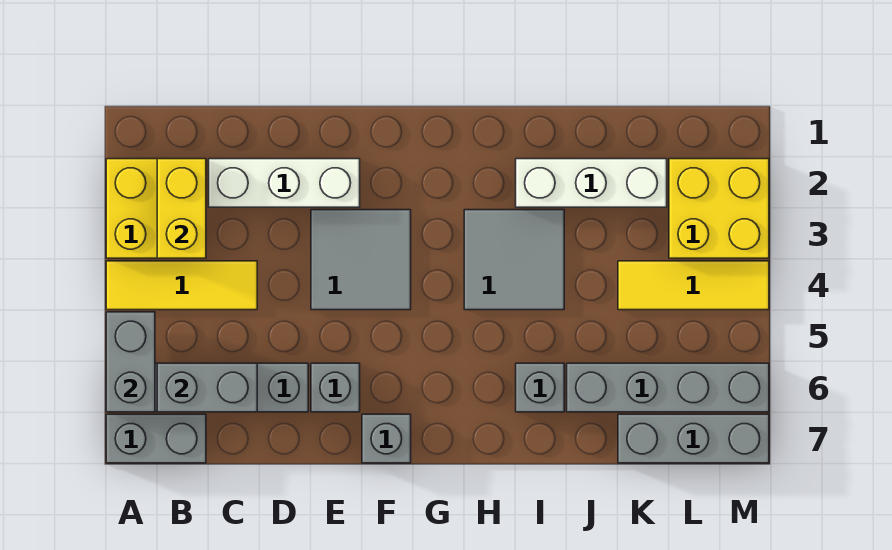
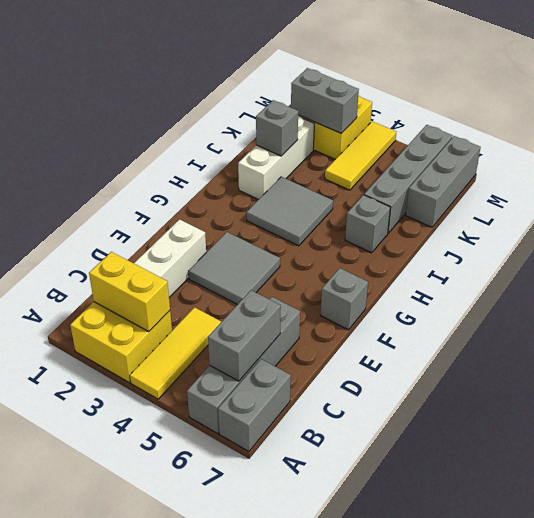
grey brick A5:A6 level 2 -> grey brick L2:L3 level 2
grey brick E6 level 1 -> grey brick J2 level 2

